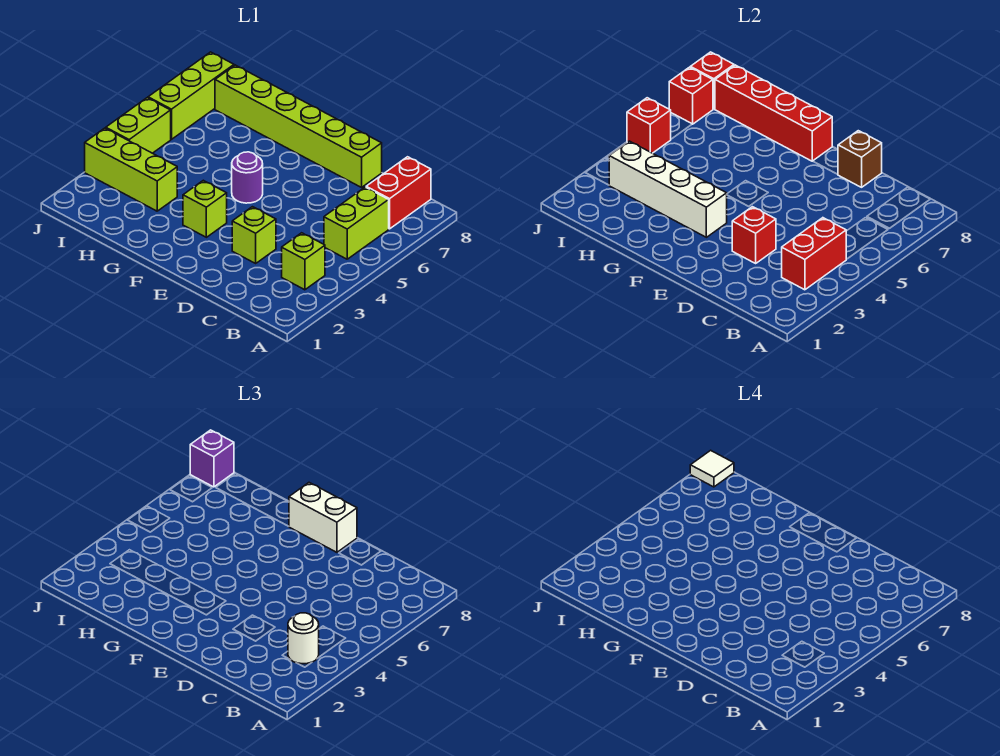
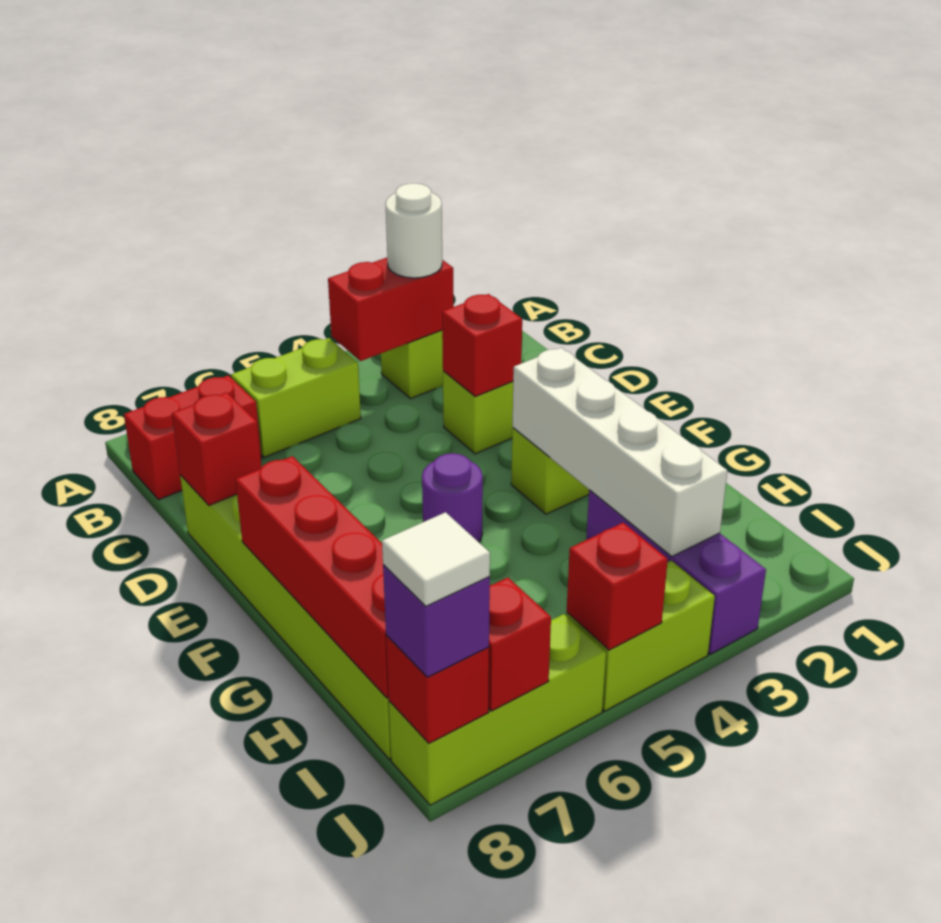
brown brick D8 level 2 -> red brick D8 level 2
white brick E8:F8 level 3 -> none
lime brick H3:J3 level 1 -> purple brick H3:J3 level 1

